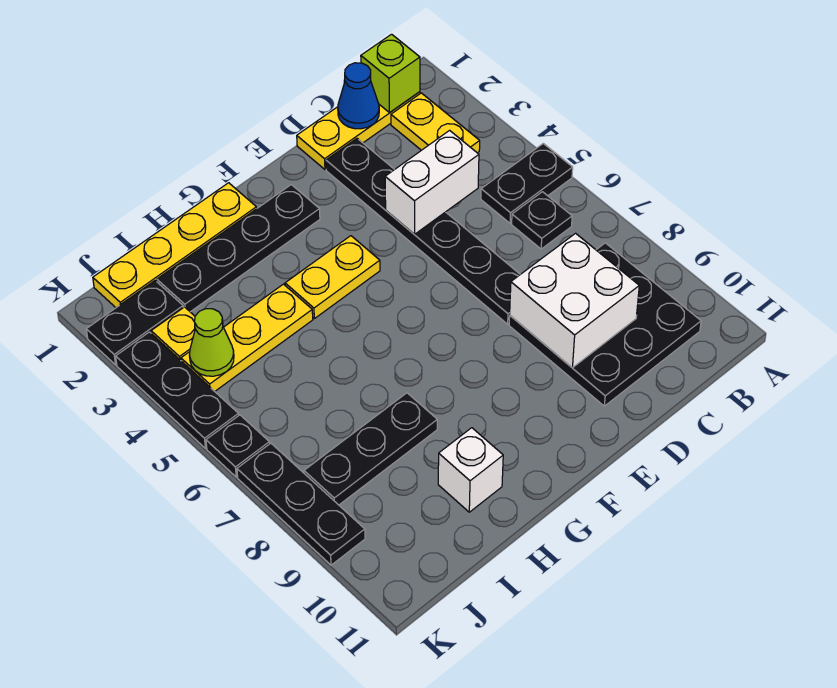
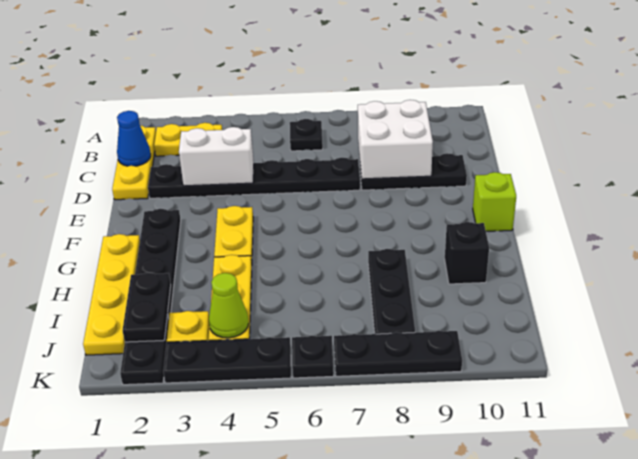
black plate A5:B5 level 1 -> black plate I2:J2 level 2
lime brick B1 level 2 -> lime brick F11 level 1
black plate B8:D10 level 1 -> black plate D8:D10 level 1
white brick C4:D4 level 2 -> white brick D3:D4 level 2
white brick H10 level 1 -> black brick H10 level 1

